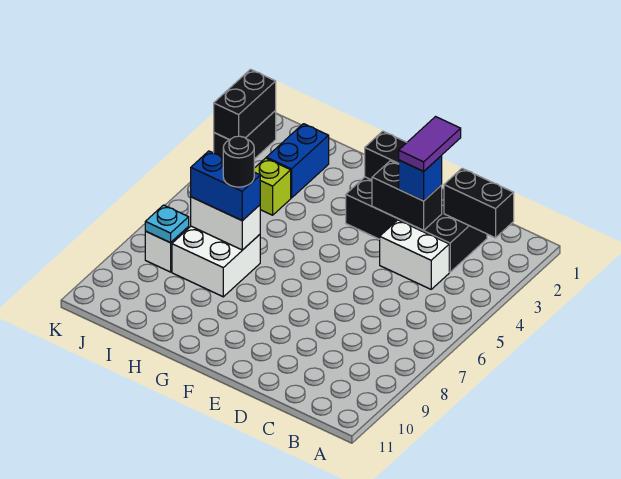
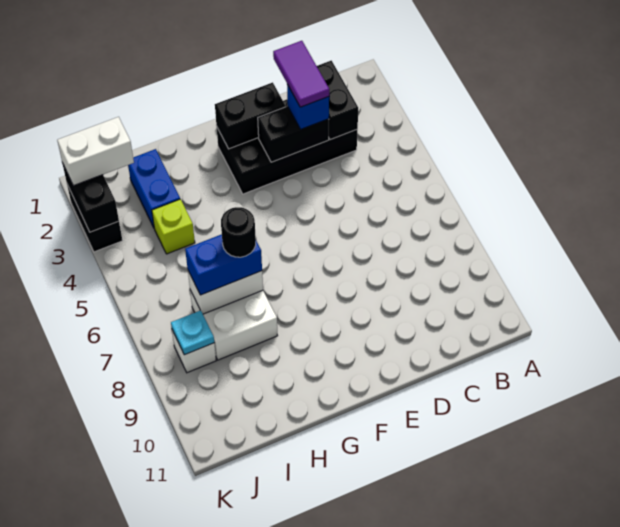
black brick B2:C2 level 2 -> black brick C2:C3 level 2
white brick C4:D4 level 1 -> white brick J2:K2 level 3

